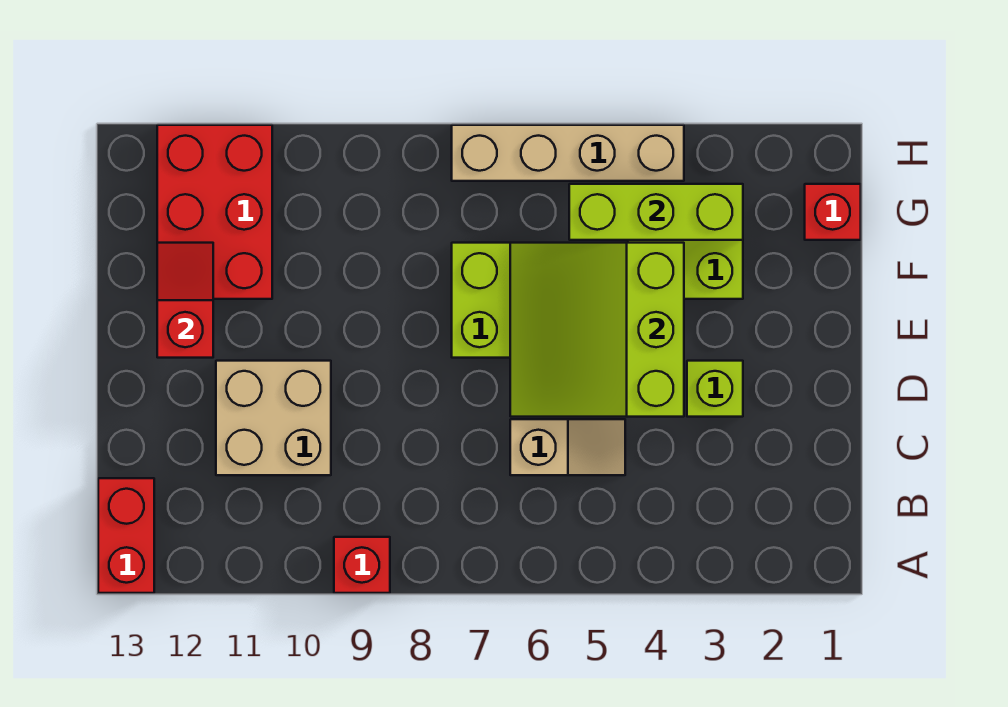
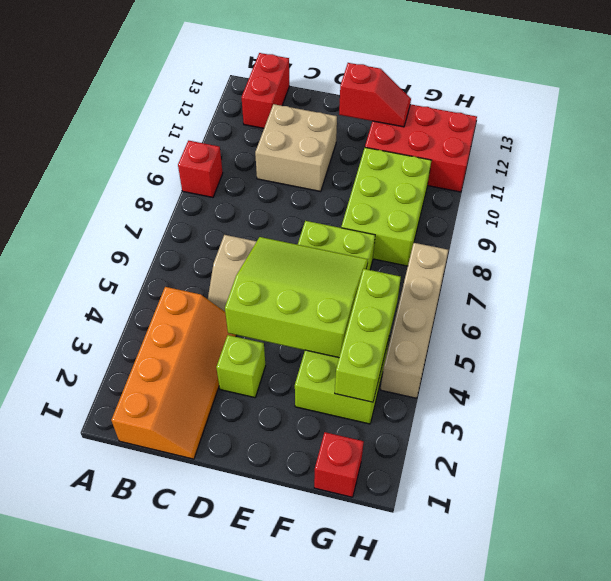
red brick A13:B13 level 1 -> red brick B12:B13 level 1
none -> orange slope B1:C4 level 1 top B
none -> lime brick F8:G10 level 1

